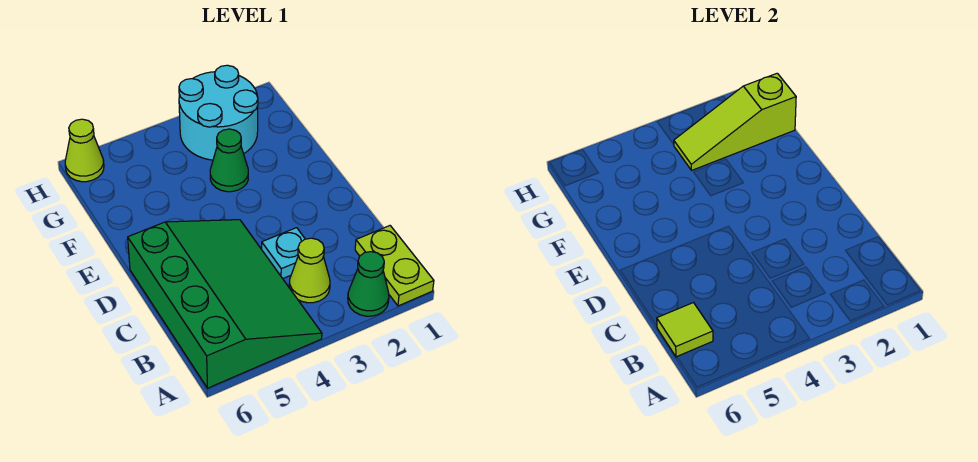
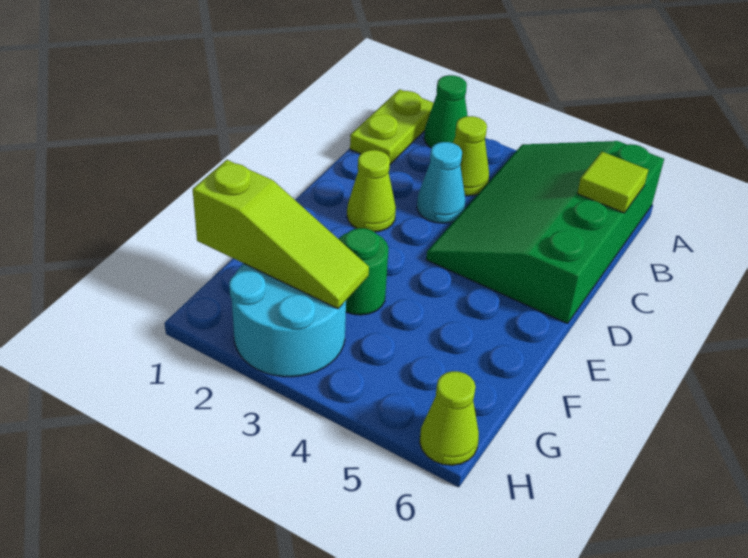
cyan plate C3 level 1 -> cyan cone C3 level 1
none -> lime cone D2 level 1
green cone F3 level 1 -> green round brick F3 level 1

